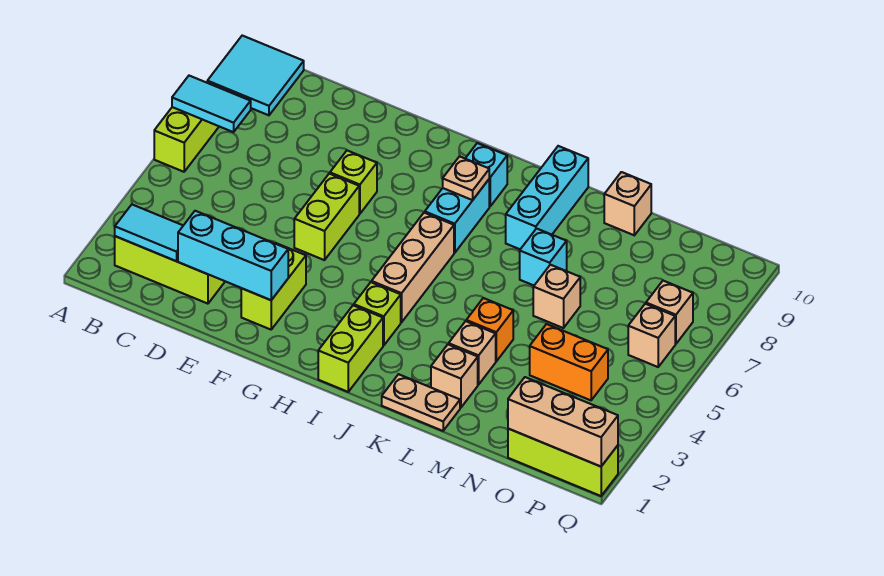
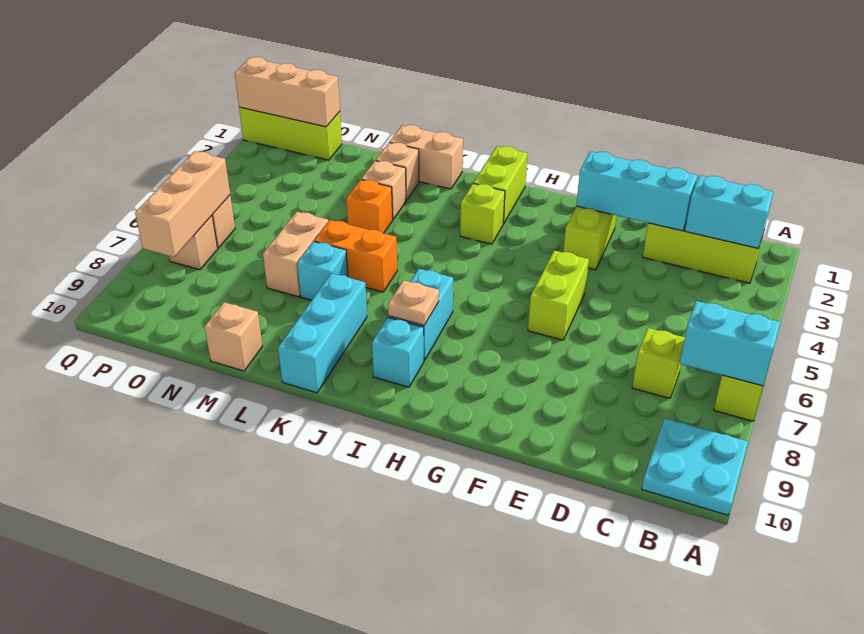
cyan tile A7:B7 level 2 -> cyan brick A7:B7 level 2
cyan tile A9:B10 level 1 -> cyan plate A9:B10 level 1
cyan tile B2:C2 level 2 -> cyan brick B2:C2 level 2
lime brick F7 level 1 -> lime brick C7 level 1
tan brick I4:I6 level 1 -> tan brick P6:P8 level 2
tan plate K1:L1 level 1 -> tan brick K1:L1 level 1
tan brick M6 level 1 -> tan brick M6:M7 level 1
orange brick N4:O4 level 1 -> orange brick K6:L6 level 1

